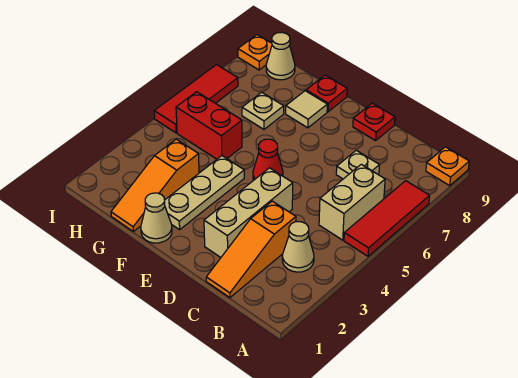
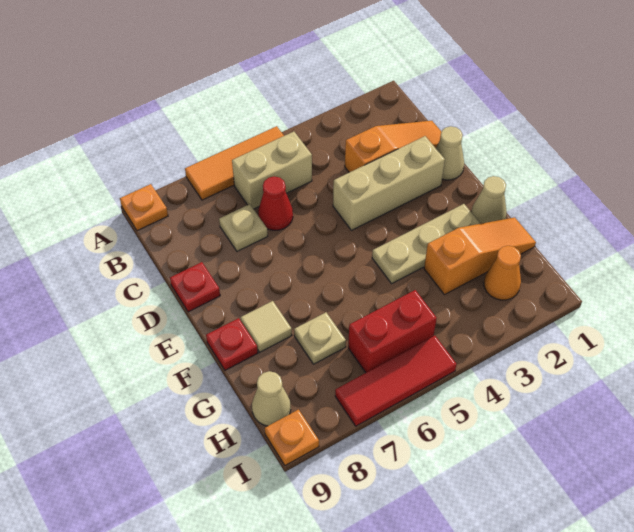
red tile A5:A7 level 1 -> orange tile A5:A7 level 1
tan cone B3 level 1 -> tan cone D1 level 1
red cone E5 level 1 -> red cone C6 level 1
red brick G5:H5 level 1 -> red brick H5:H6 level 1
none -> orange cone H2 level 1

